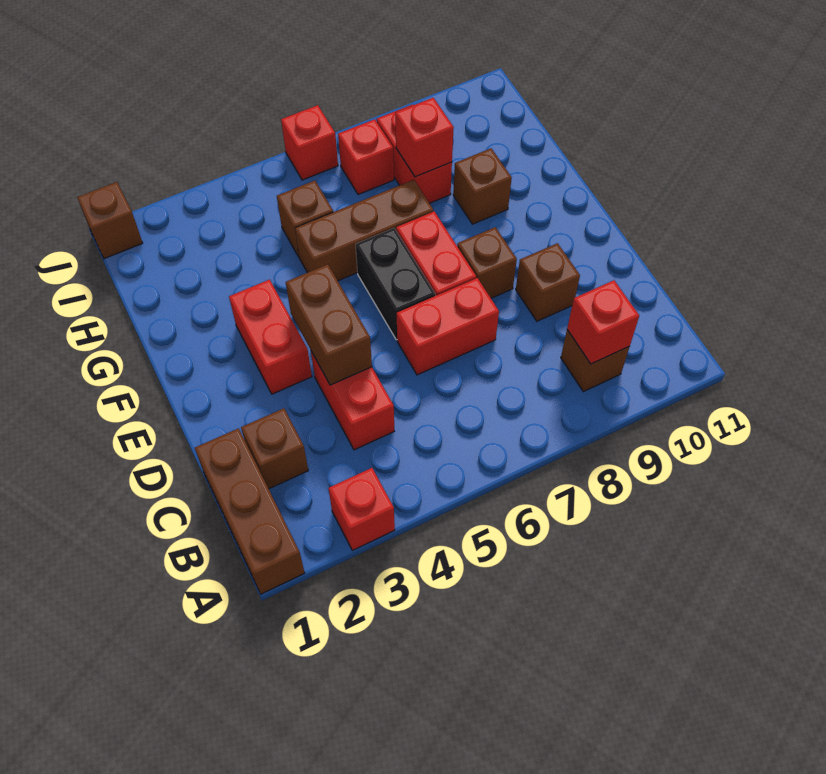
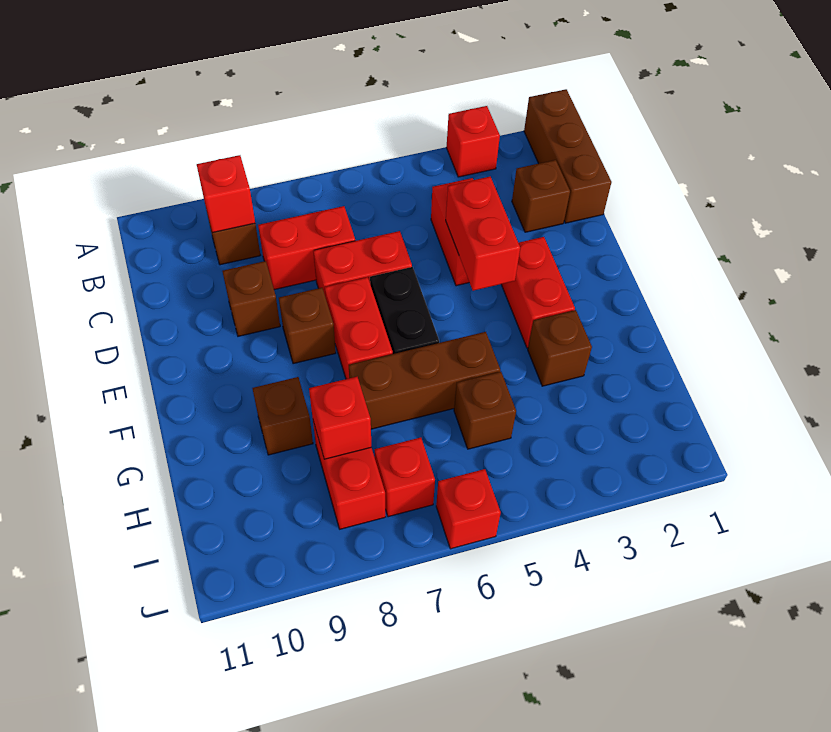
none -> red brick C7:C8 level 1
brown brick D4:E4 level 2 -> red brick D4:E4 level 2
brown brick J1 level 1 -> brown brick G3 level 1

